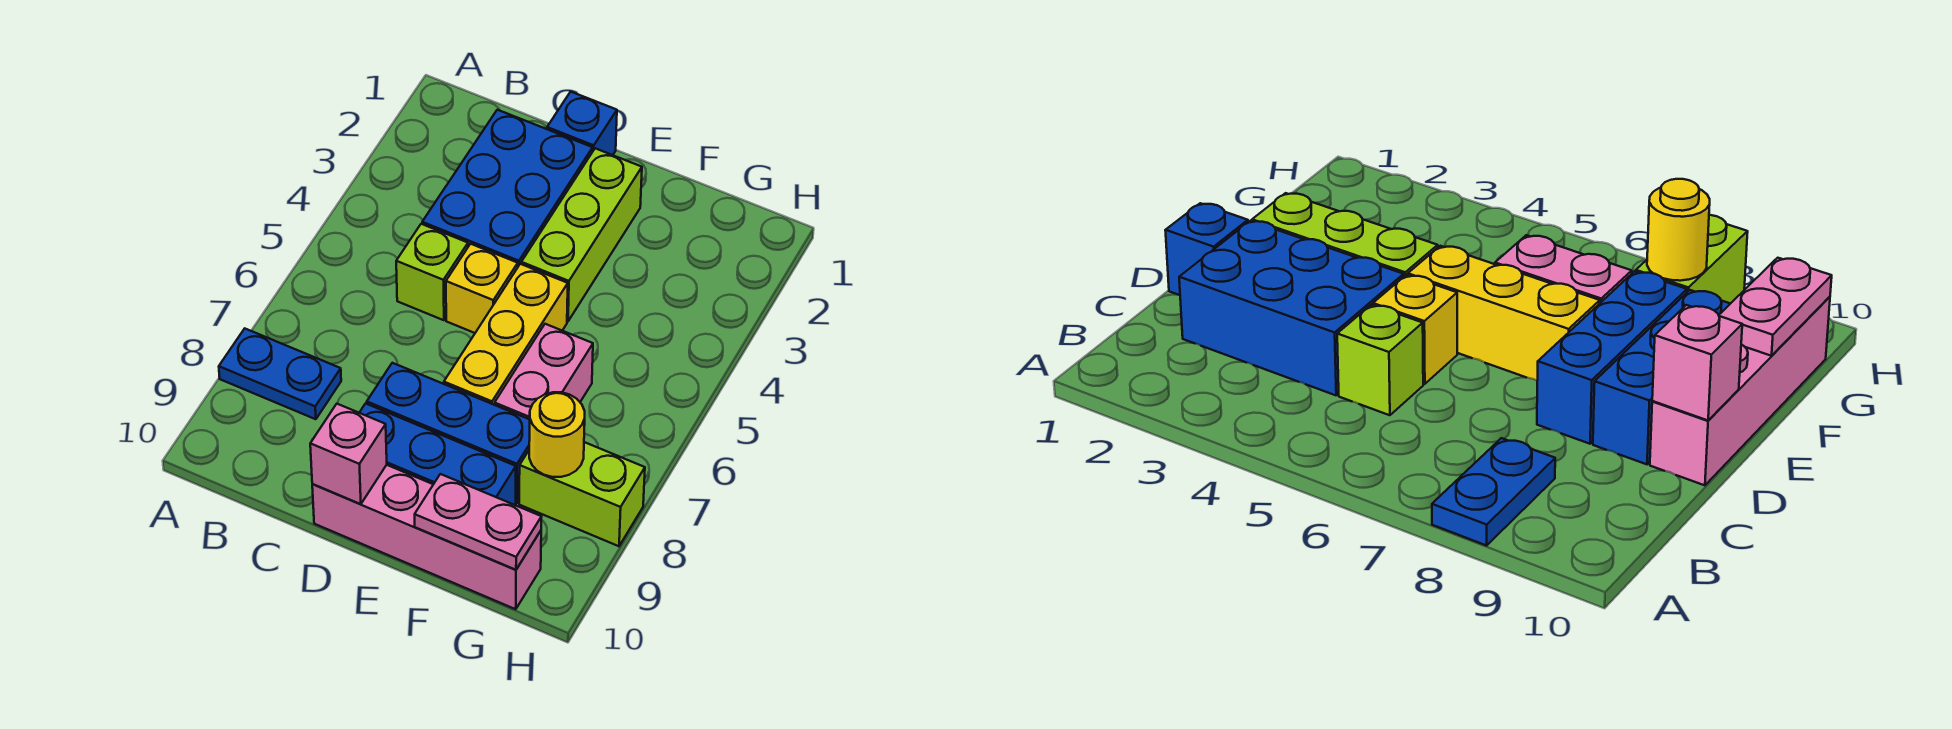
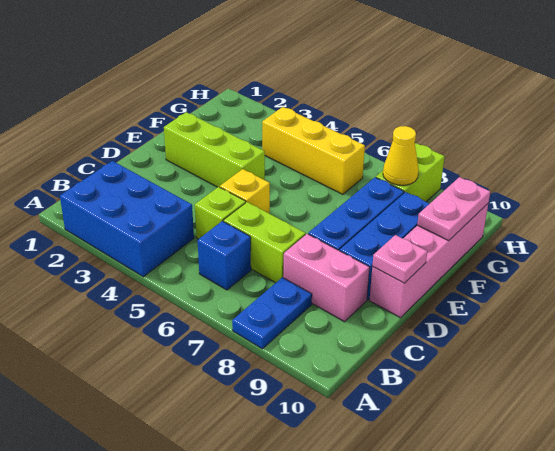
blue brick C2:D4 level 1 -> blue brick A2:B4 level 1
none -> lime brick C6:C7 level 1
blue brick D1 level 1 -> blue brick B6 level 1
pink brick D10 level 2 -> pink plate D10 level 2
yellow brick E5:E7 level 1 -> yellow brick G4:G6 level 1
pink brick F6:F7 level 1 -> pink brick C8:C9 level 1
yellow round brick G8 level 2 -> yellow cone G8 level 2

